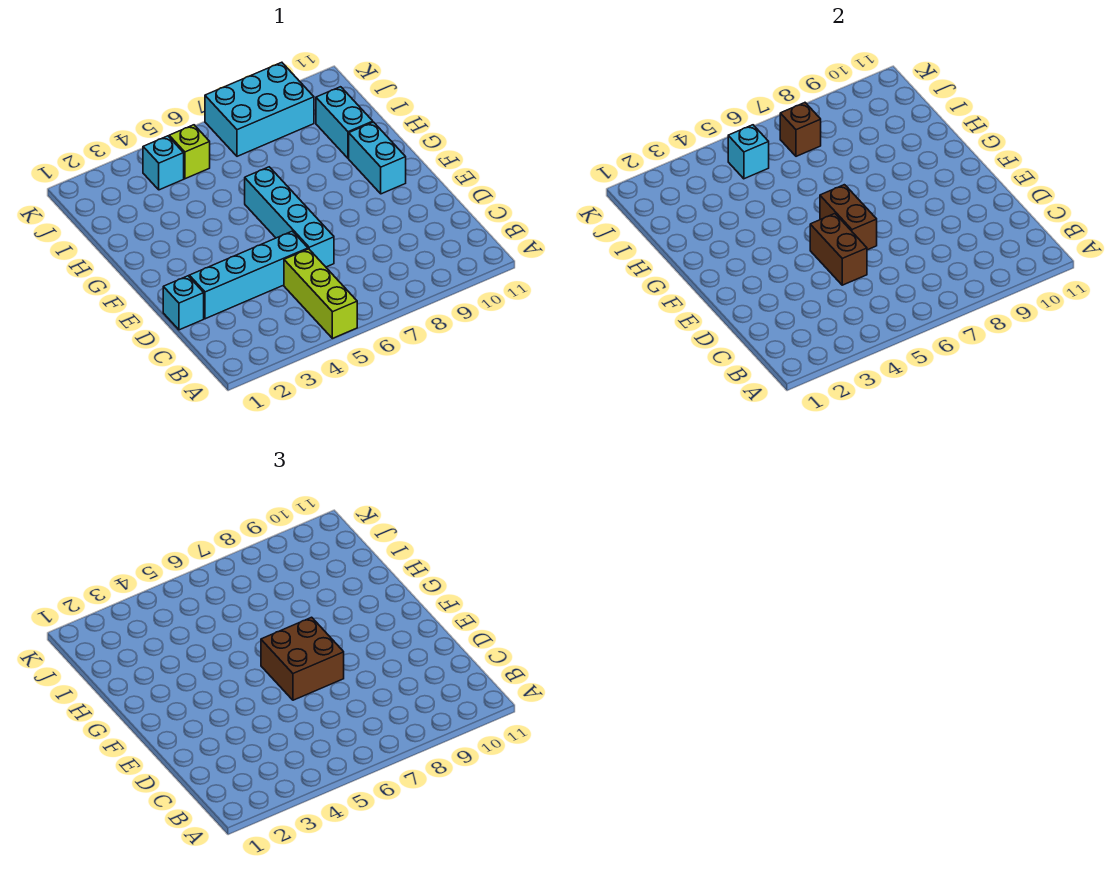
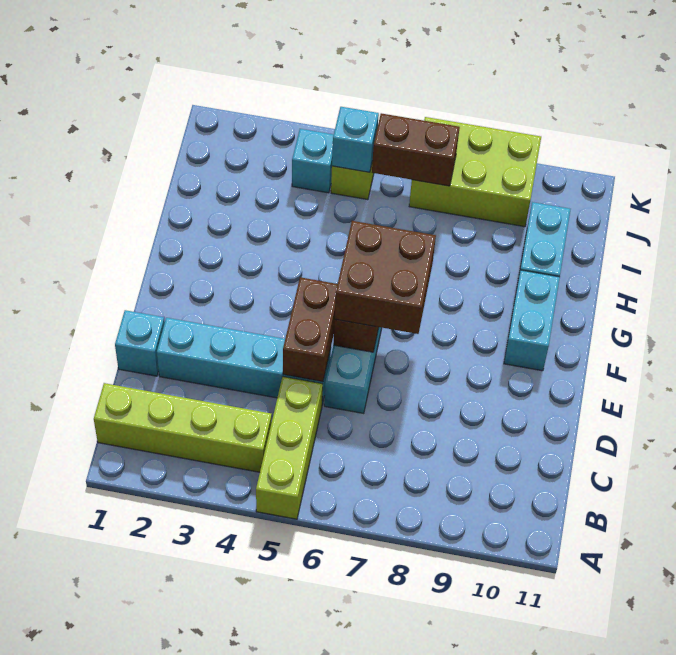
none -> lime brick B1:B4 level 1
cyan brick J7:K9 level 1 -> lime brick J7:K9 level 1
brown brick J7 level 2 -> brown brick J6:J7 level 2

